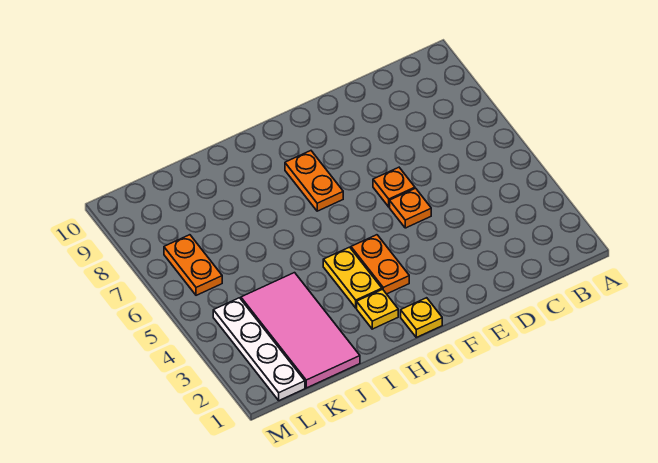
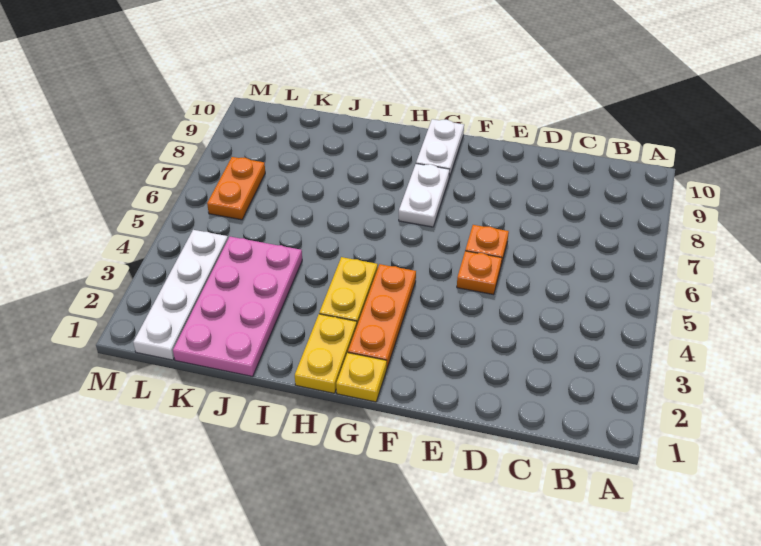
orange plate G3:G4 level 1 -> orange plate G2:G4 level 1
orange plate G7:G8 level 1 -> white plate G7:G8 level 1
none -> white plate G9:G10 level 1
yellow plate H2 level 1 -> yellow plate H1:H2 level 1
pink tile J1:K4 level 1 -> pink plate J1:K4 level 1

